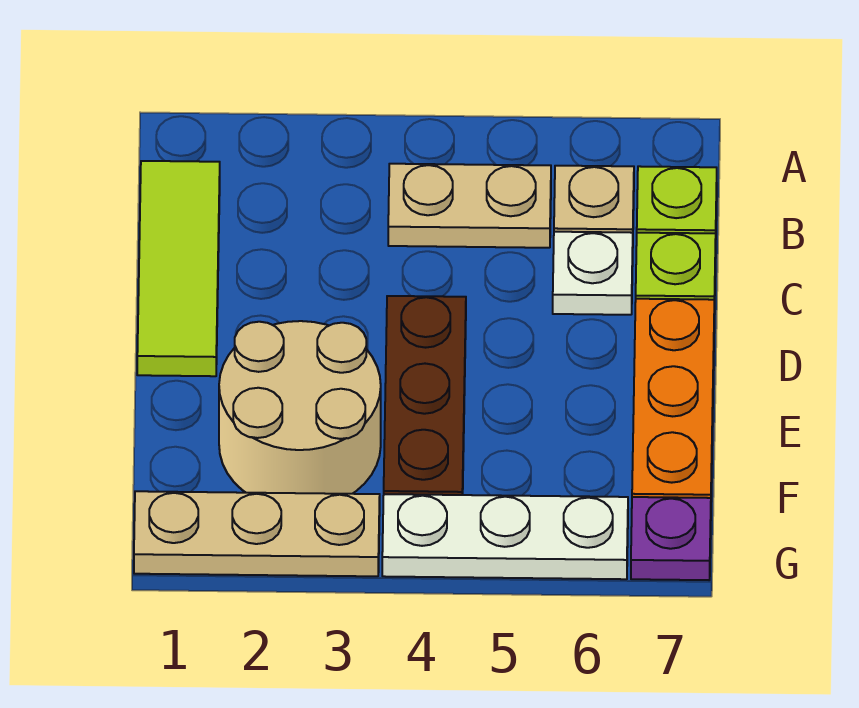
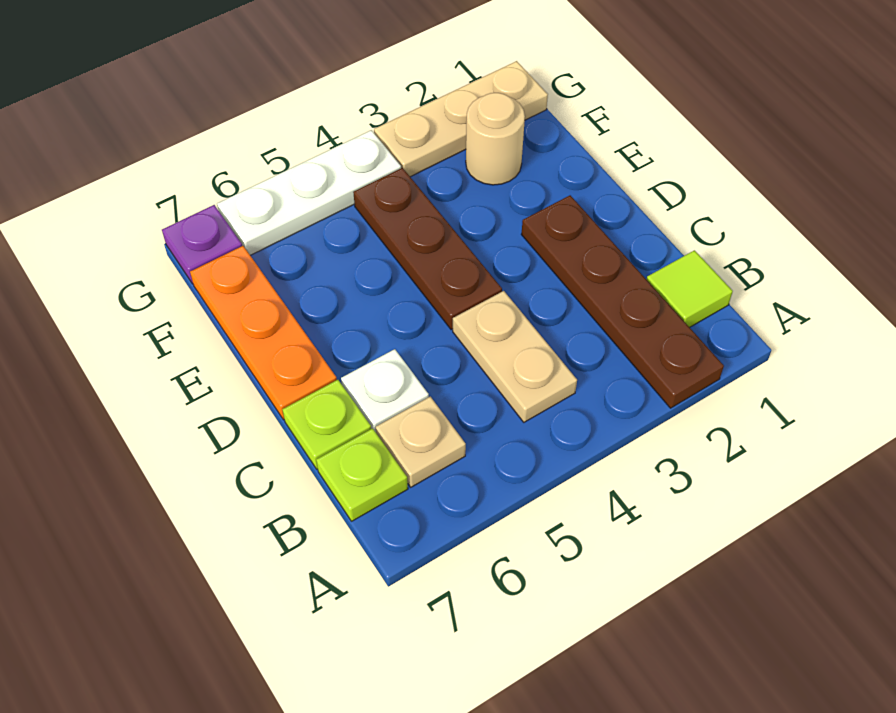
none -> brown plate A2:D2 level 1
lime tile B1:D1 level 1 -> lime tile B1 level 1
tan plate B4:B5 level 1 -> tan plate B4:C4 level 1
tan round brick E2:F3 level 1 -> tan round brick F2 level 1

